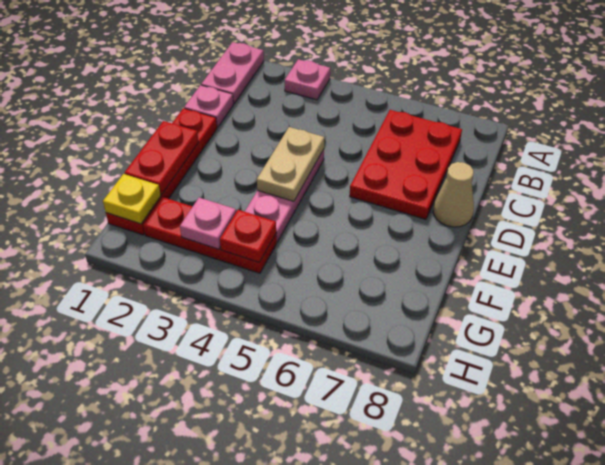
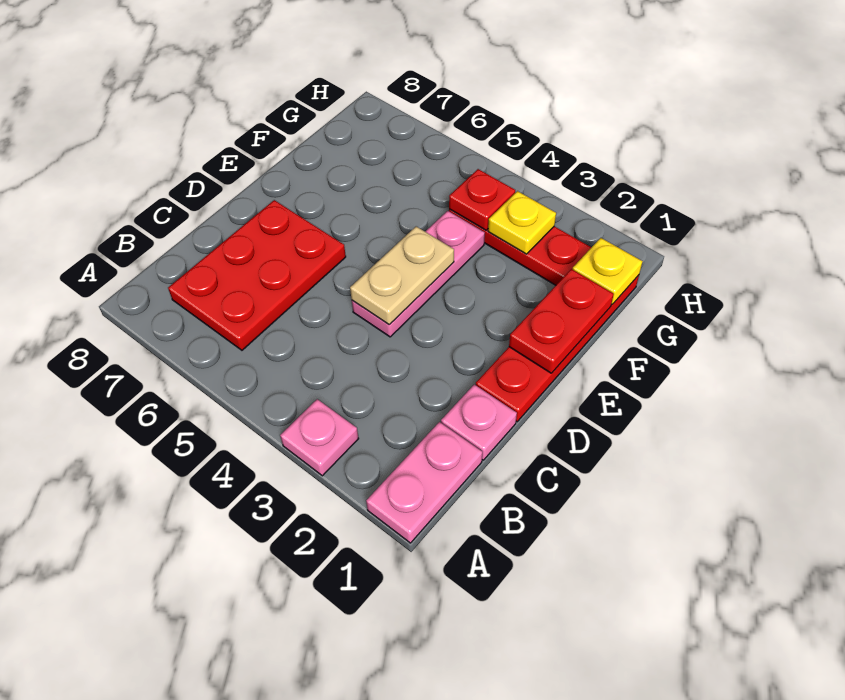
tan cone D8 level 1 -> none
pink plate G3 level 2 -> yellow plate G3 level 2

